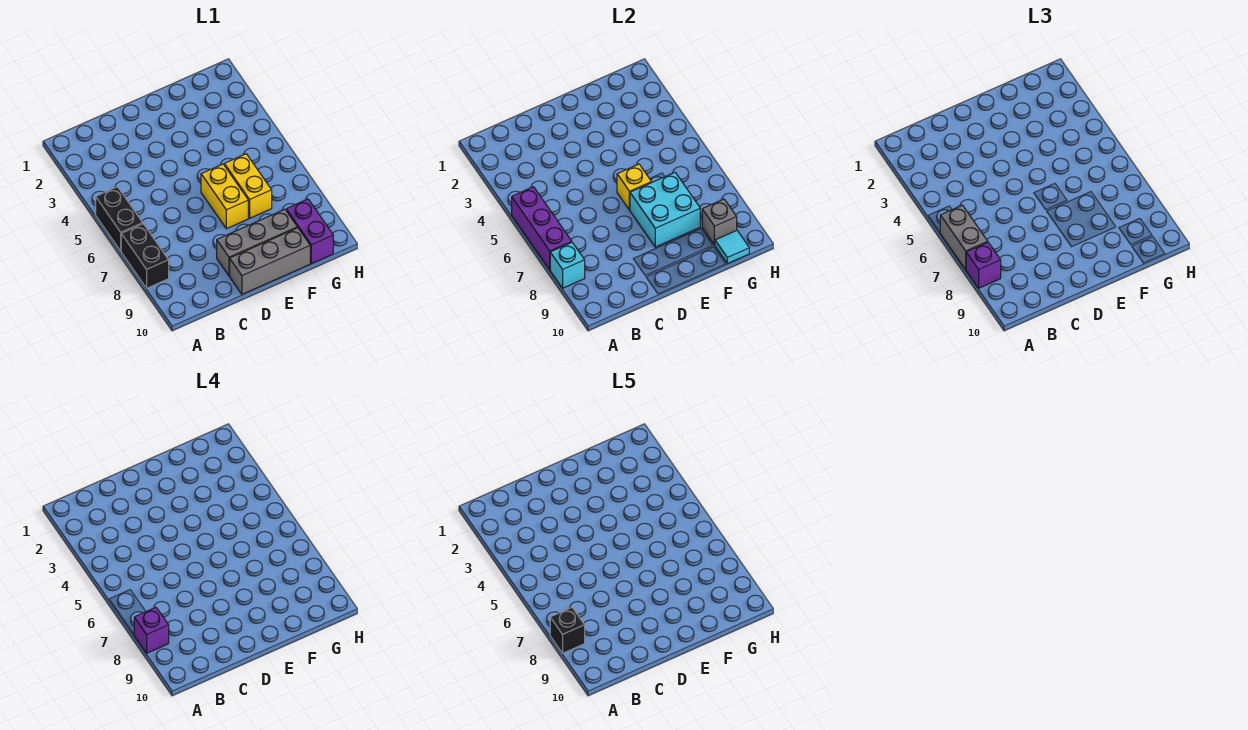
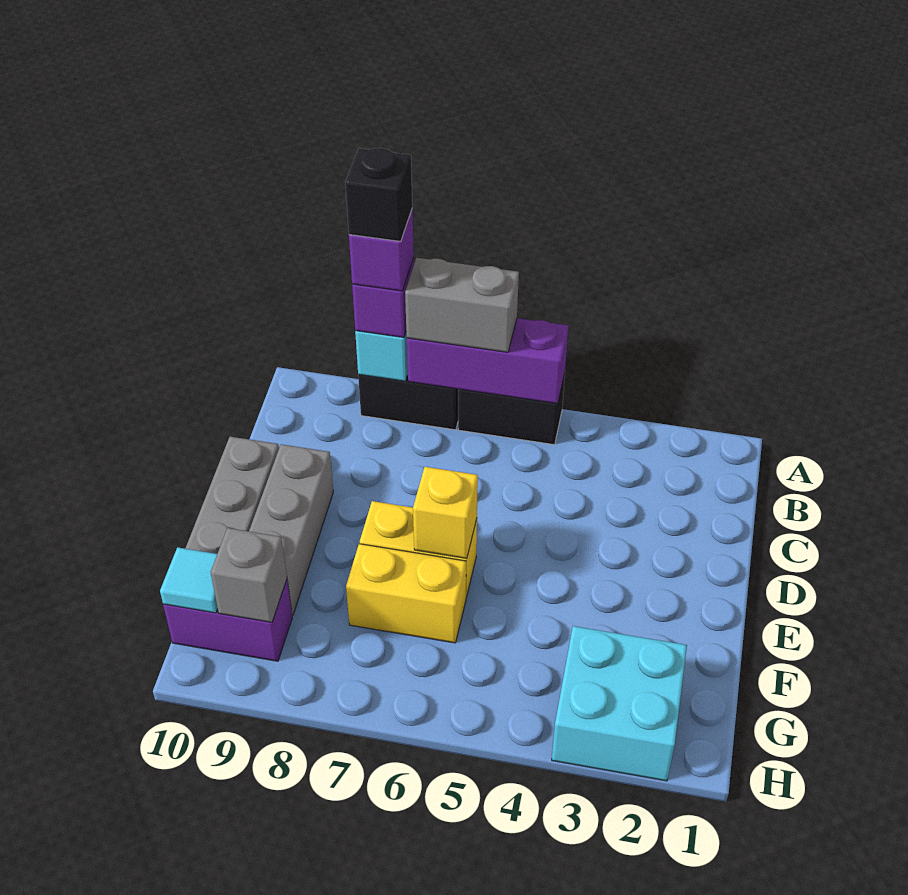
cyan brick E7:F8 level 2 -> cyan brick G2:H3 level 1

